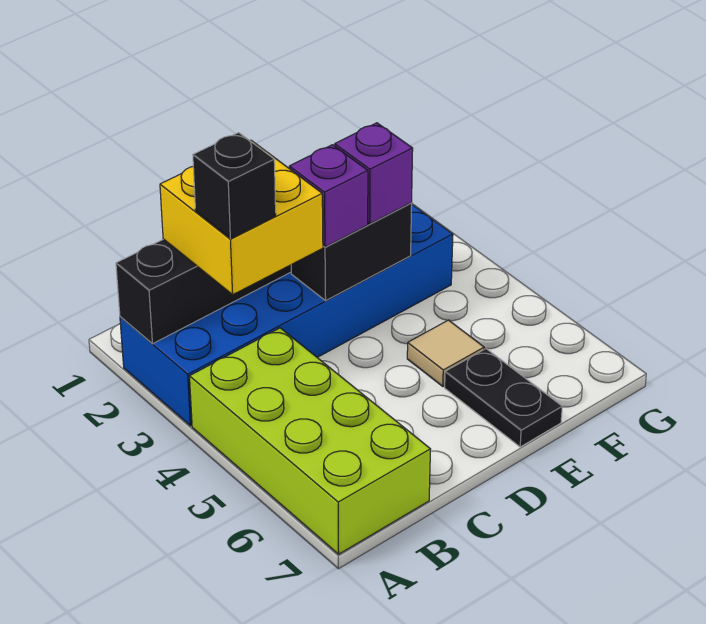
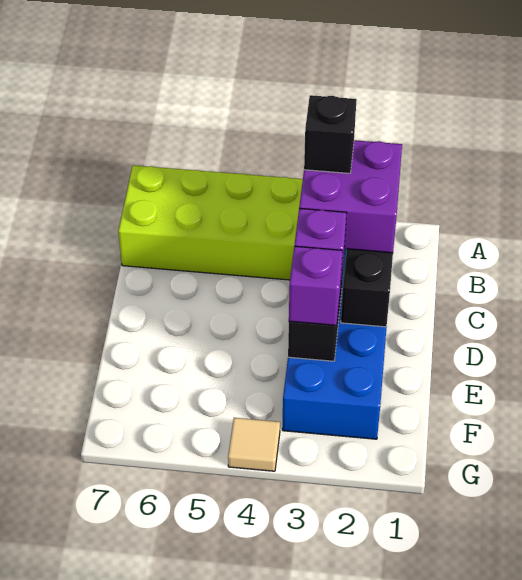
yellow brick B2:C3 level 3 -> purple brick B2:C3 level 3
tan tile E5 level 1 -> tan tile G4 level 1
black plate E6:E7 level 1 -> none

